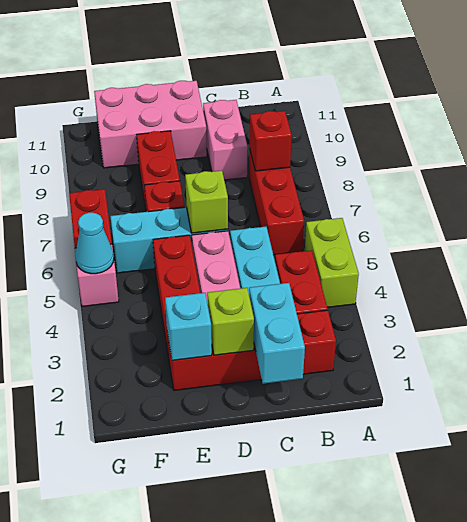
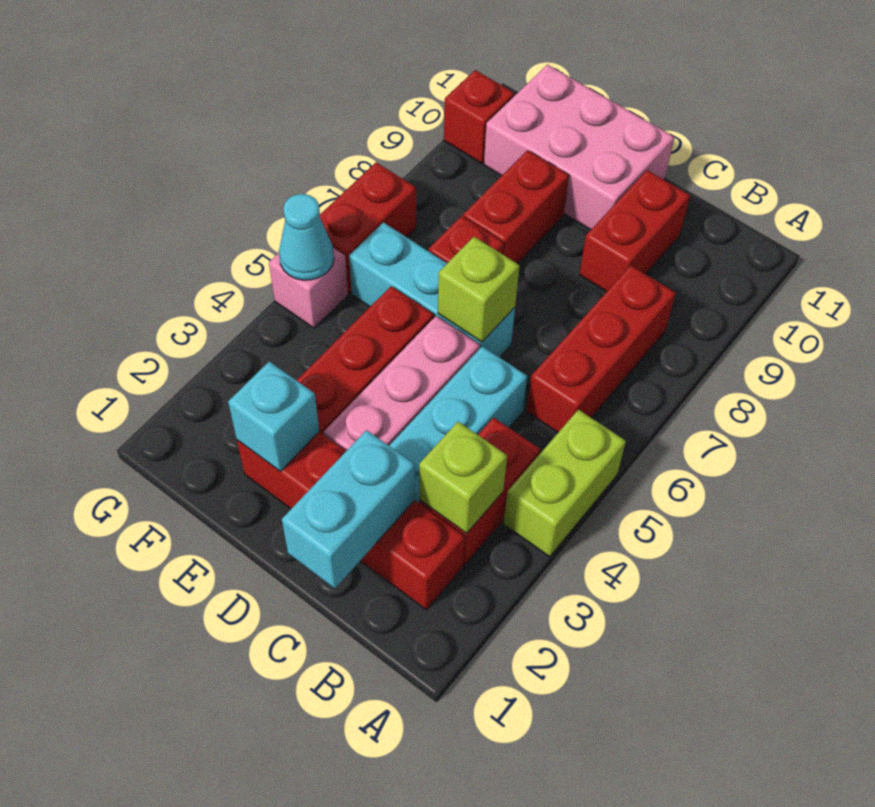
red brick B8 level 2 -> red brick G10 level 1
pink brick C9:C10 level 1 -> red brick C9:C10 level 1
lime brick D2 level 2 -> lime brick B3 level 2

